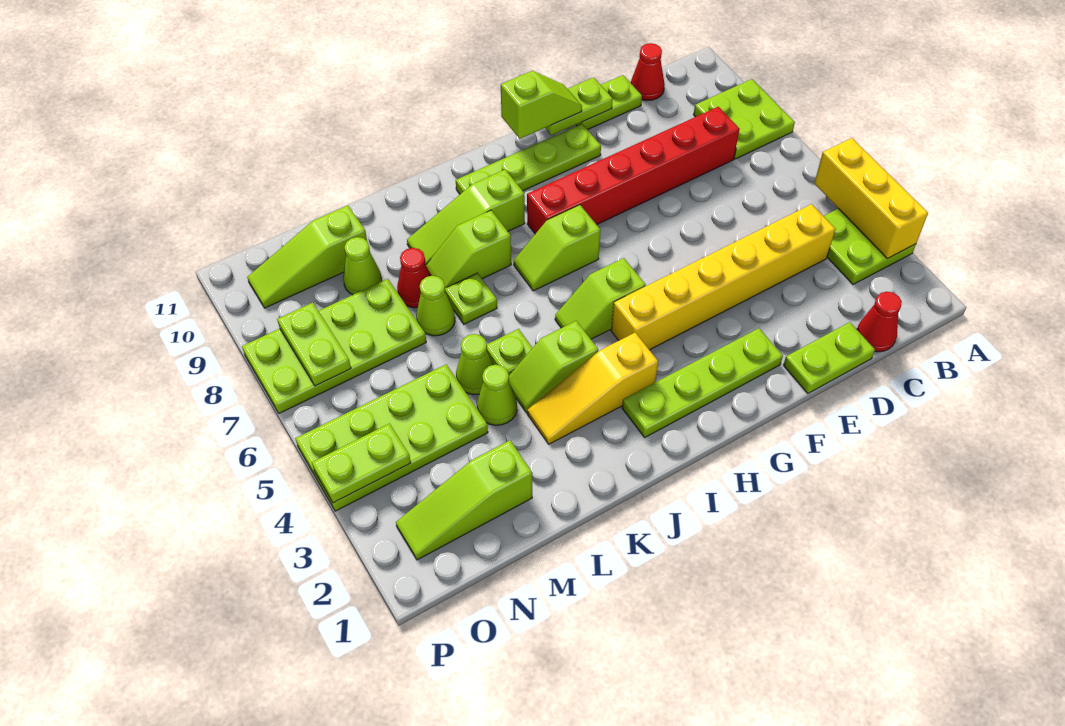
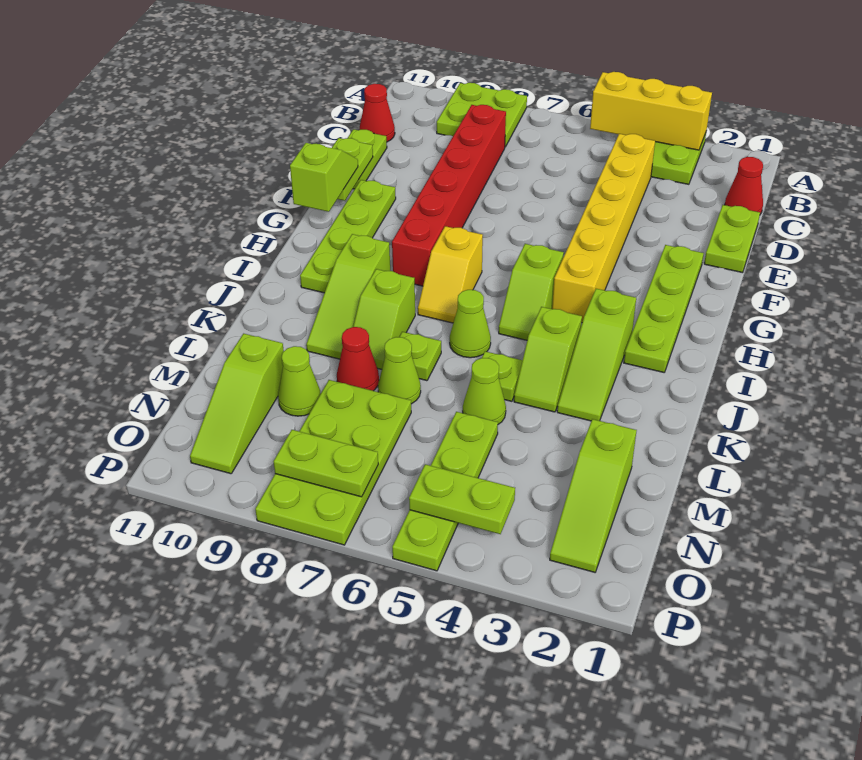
lime slope H7:I7 level 1 top H -> yellow slope H7:I7 level 1 top H
yellow slope I3:K3 level 1 top I -> lime slope I3:K3 level 1 top I
lime cone L4 level 1 -> lime cone J6 level 1
lime plate M4:P5 level 1 -> lime plate M5:P5 level 1
lime plate O4:P4 level 2 -> lime plate O4:O5 level 2

